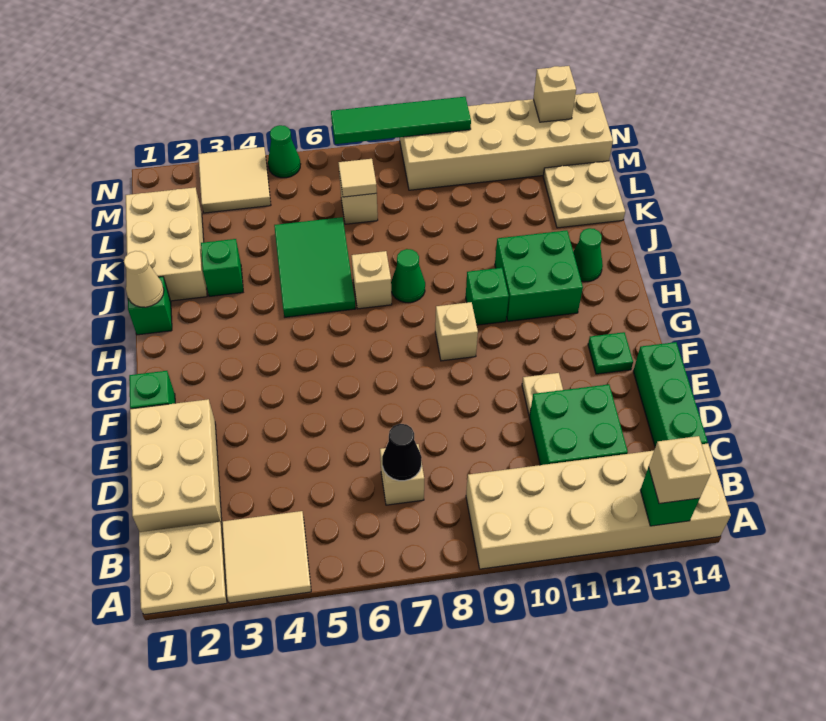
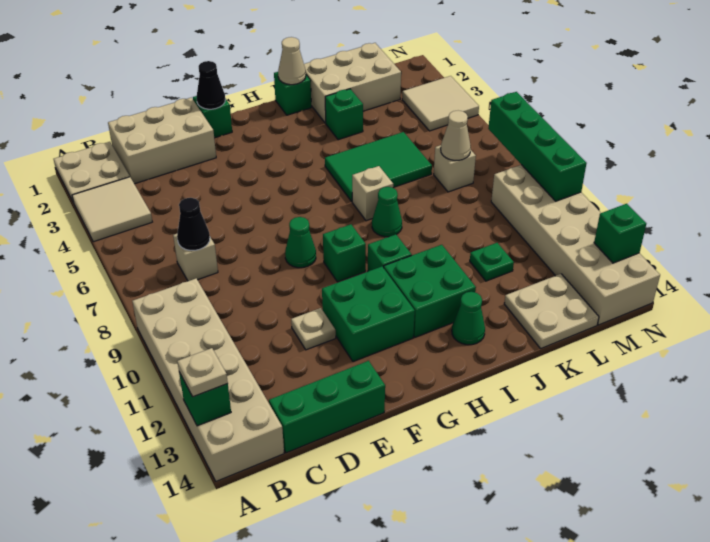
tan brick A13 level 3 -> tan plate A13 level 3
green brick C11:D12 level 1 -> green brick F11:G12 level 1
none -> black cone F1 level 2
green plate F13 level 1 -> green plate K11 level 1
tan brick G9 level 1 -> green brick G9 level 1
tan tile L7 level 2 -> tan cone L7 level 2
green cone N5 level 1 -> green cone F8 level 1
green tile N7:N10 level 2 -> green brick N7:N10 level 2
tan brick N13 level 2 -> green brick N13 level 2

